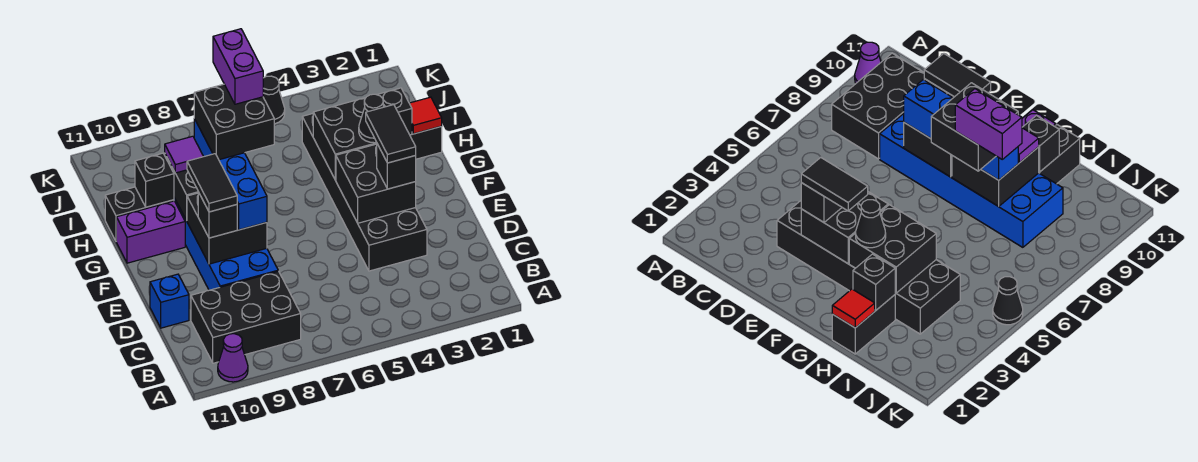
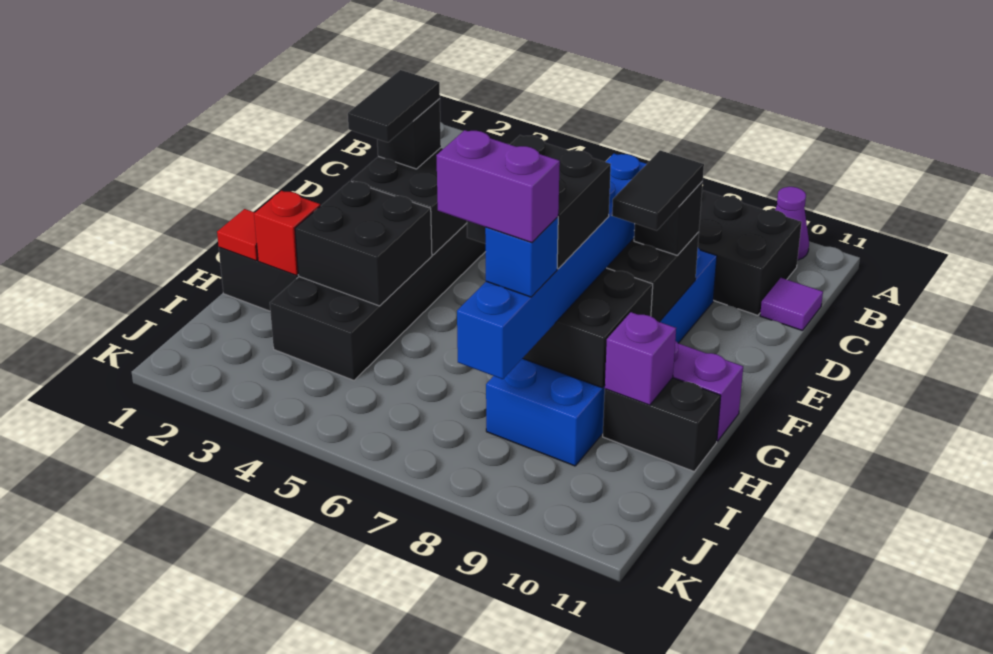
blue brick D11 level 1 -> blue brick I8 level 4
blue brick E8:H8 level 3 -> blue brick E8:J8 level 3
black cone G3 level 3 -> none
black brick H2 level 2 -> red brick H2 level 2
purple brick H7:I7 level 5 -> purple brick I7:I8 level 5
purple tile H9 level 3 -> purple tile C11 level 1
black brick H10 level 2 -> purple brick H10 level 2
black cone K5 level 1 -> none

